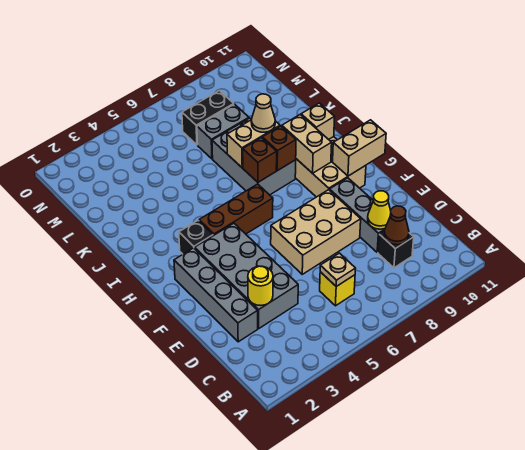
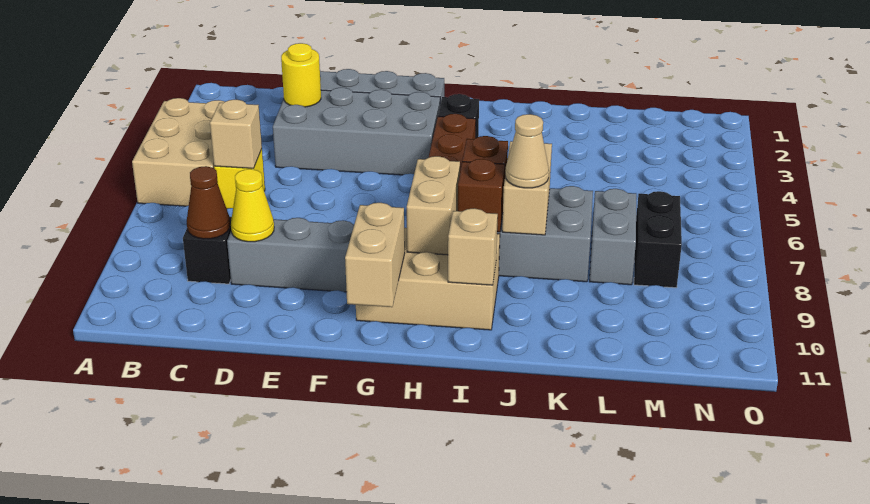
tan plate C6 level 2 -> tan brick C6 level 2
tan brick E6:F8 level 1 -> tan brick A4:B6 level 1
tan brick H9:I9 level 2 -> tan brick H8:H9 level 2

